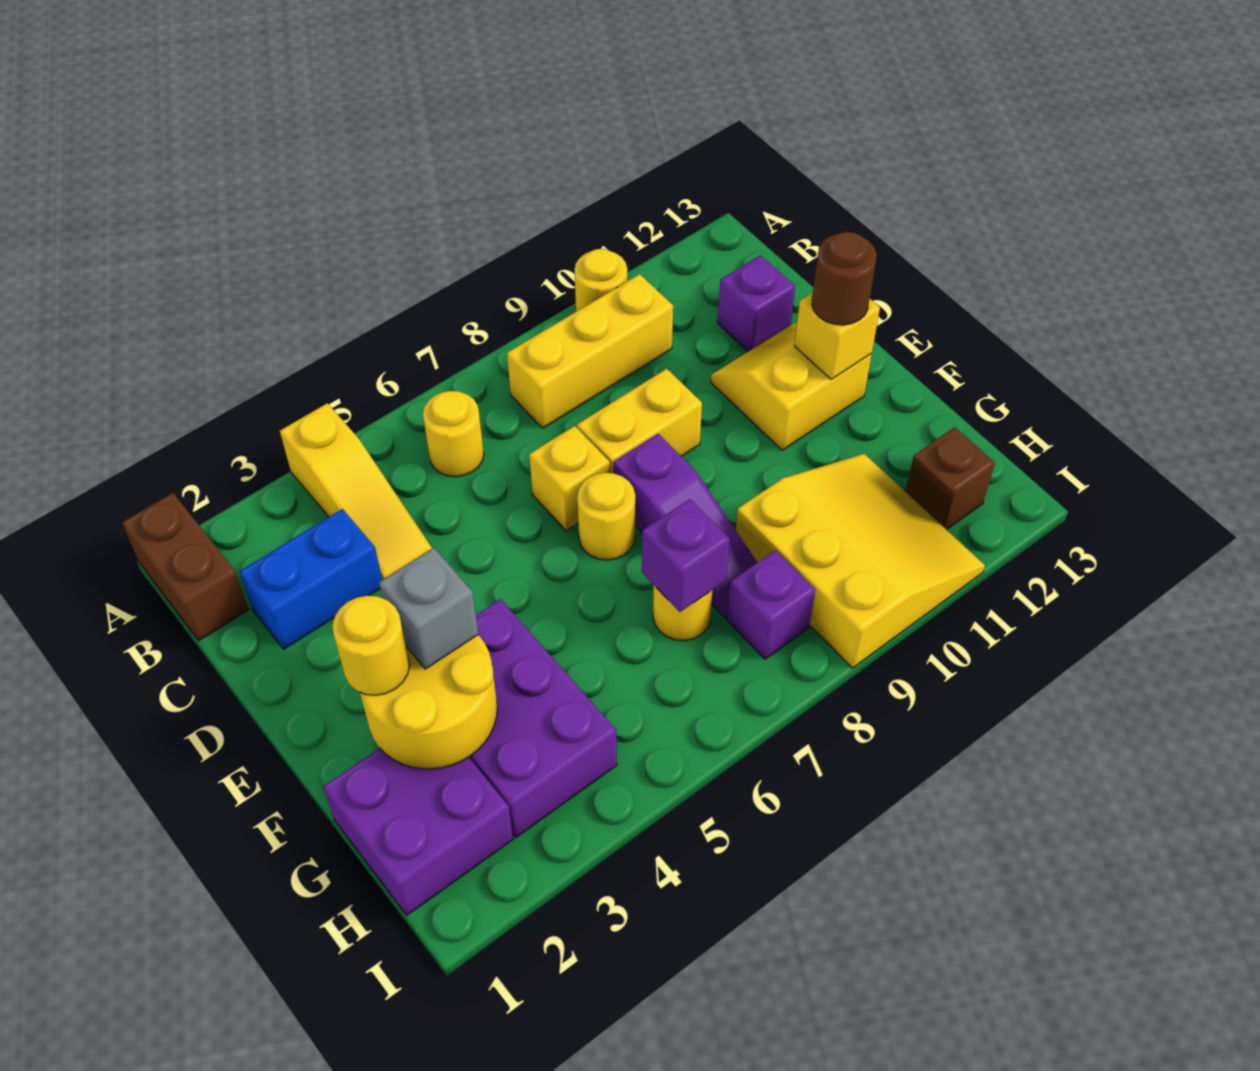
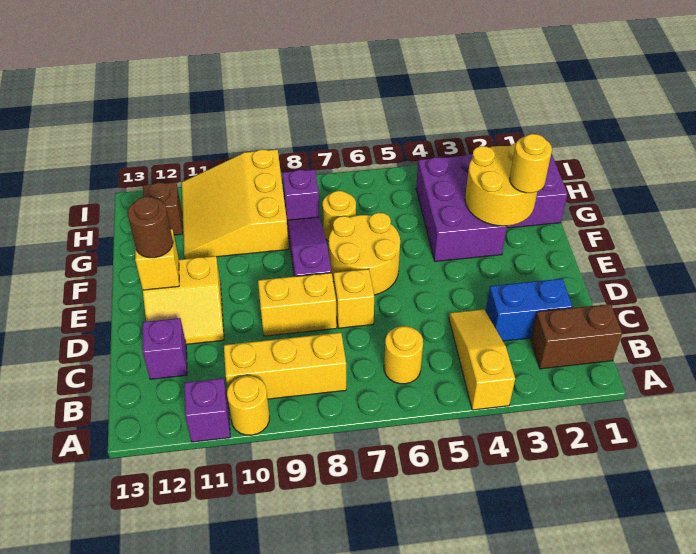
brown brick A1:B1 level 1 -> brown brick B1:B2 level 1
yellow round brick E7 level 1 -> yellow round brick E6:F7 level 1
grey brick F3 level 3 -> none
purple brick G7 level 2 -> purple brick A11 level 1

